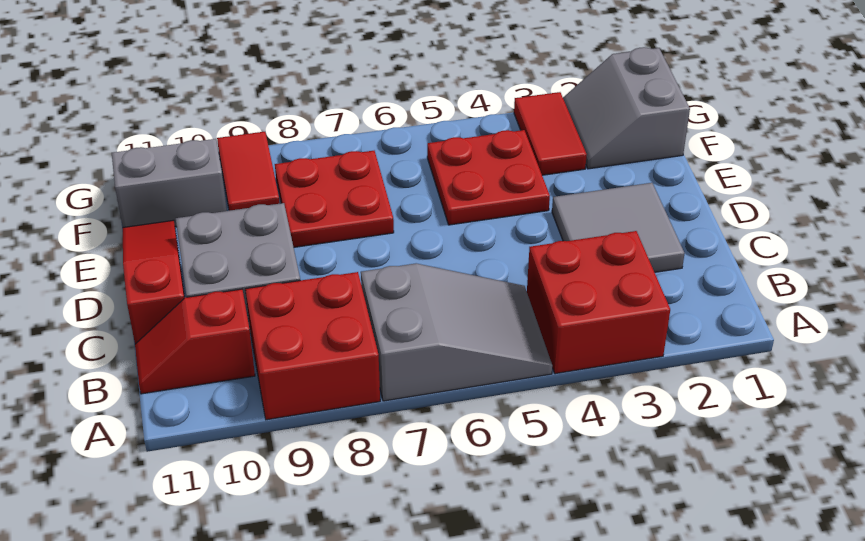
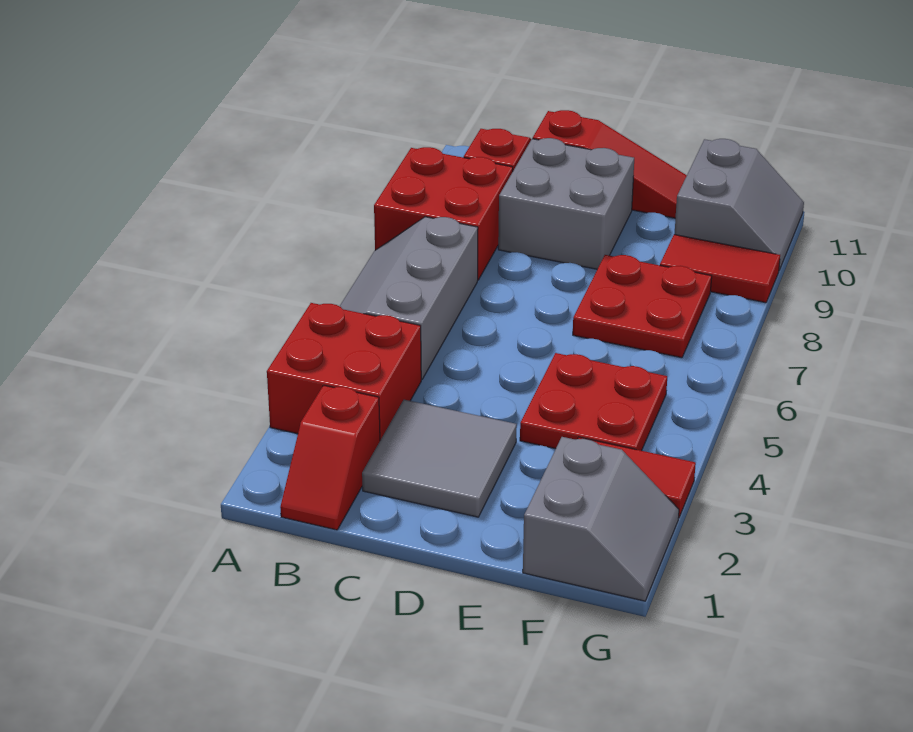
grey slope A5:B7 level 1 top 7 -> grey slope A5:B7 level 1 top B
none -> red slope B1:B2 level 1 top 2
grey slope F1:G2 level 1 top 1 -> grey slope F1:G2 level 1 top F

